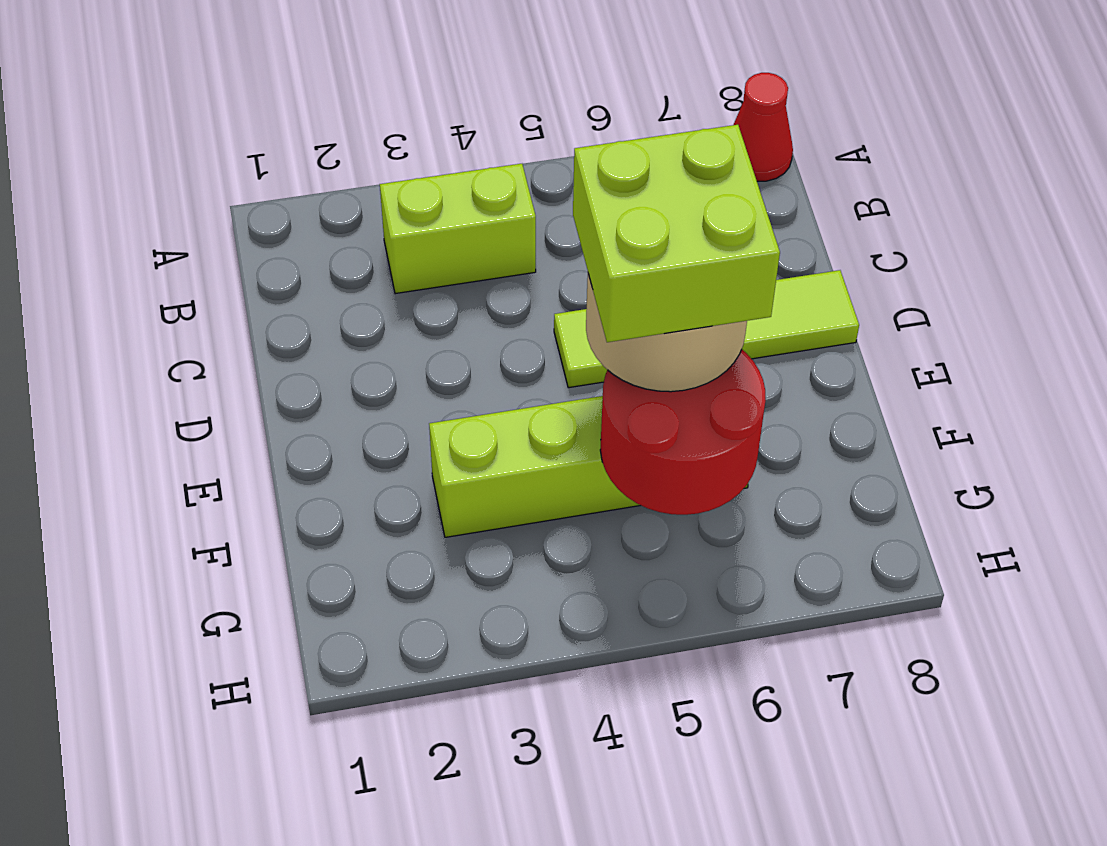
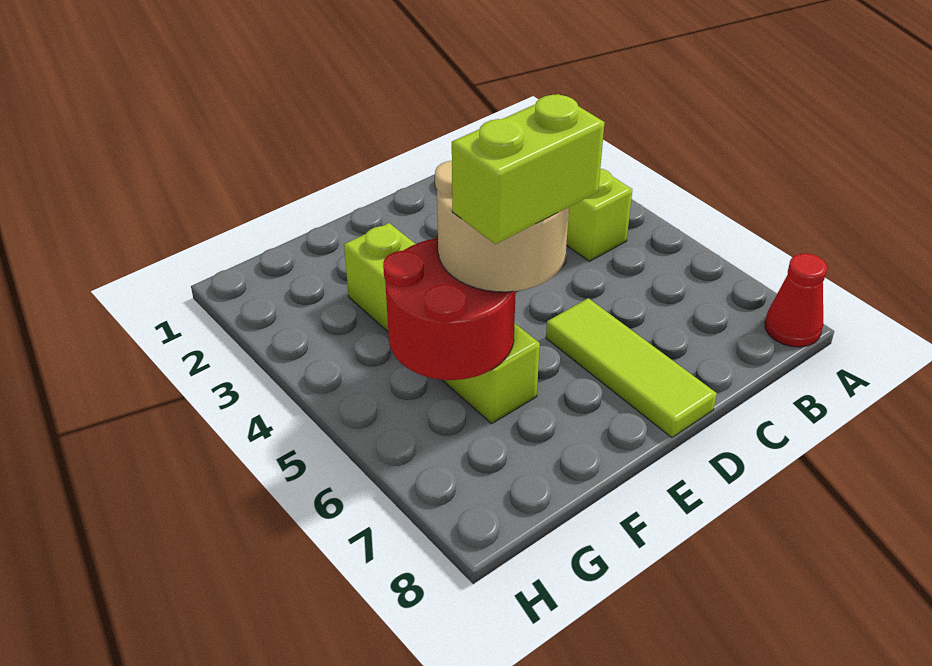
lime tile D5:D8 level 1 -> lime tile D6:D8 level 1
lime brick E5:F6 level 4 -> lime brick E6:F6 level 4

